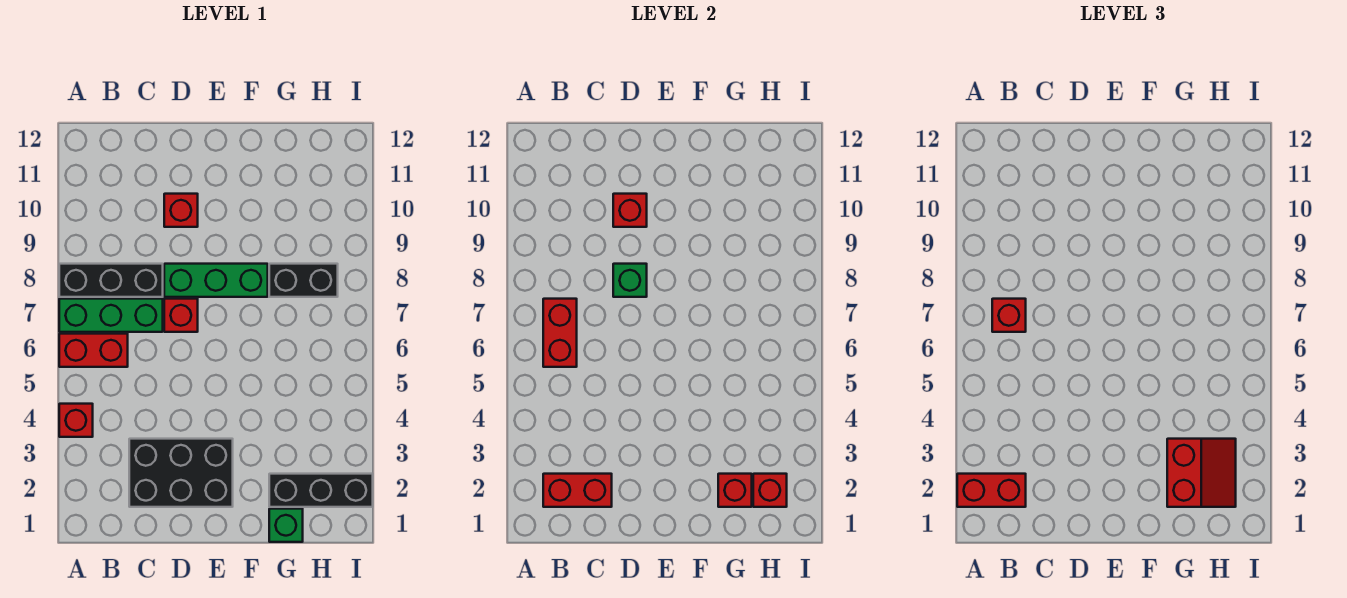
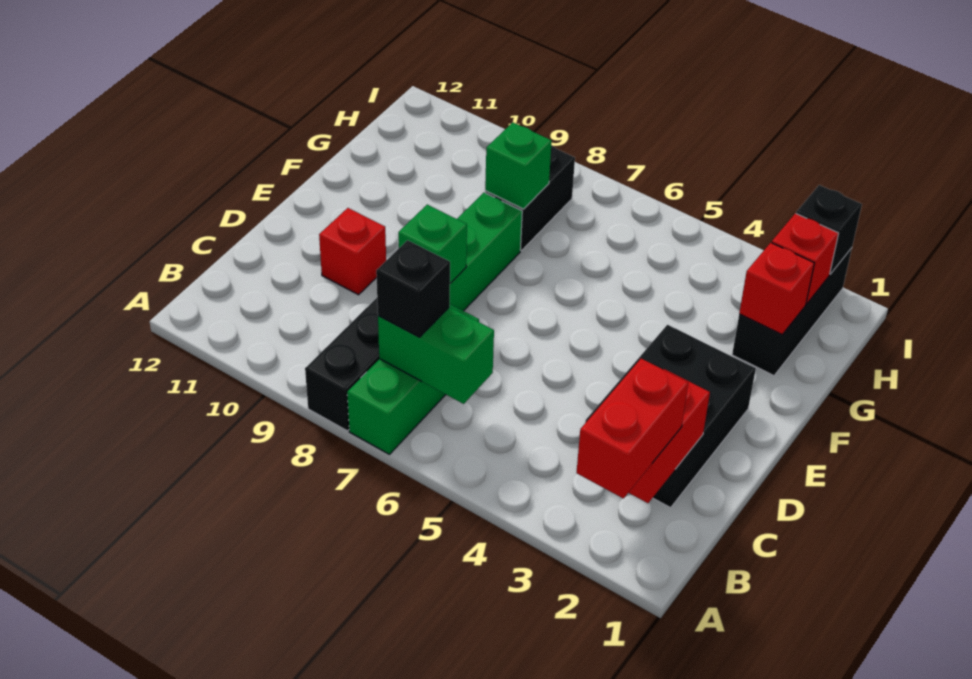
red brick A4 level 1 -> none
red brick A6:B6 level 1 -> none
red brick B6:B7 level 2 -> green brick B6:B7 level 2
red brick B7 level 3 -> black brick B7 level 3
red brick D7 level 1 -> none
red brick D10 level 2 -> none
green brick G1 level 1 -> green brick G8 level 2
red slope G2:H3 level 3 top G -> none
none -> black brick I2 level 2

